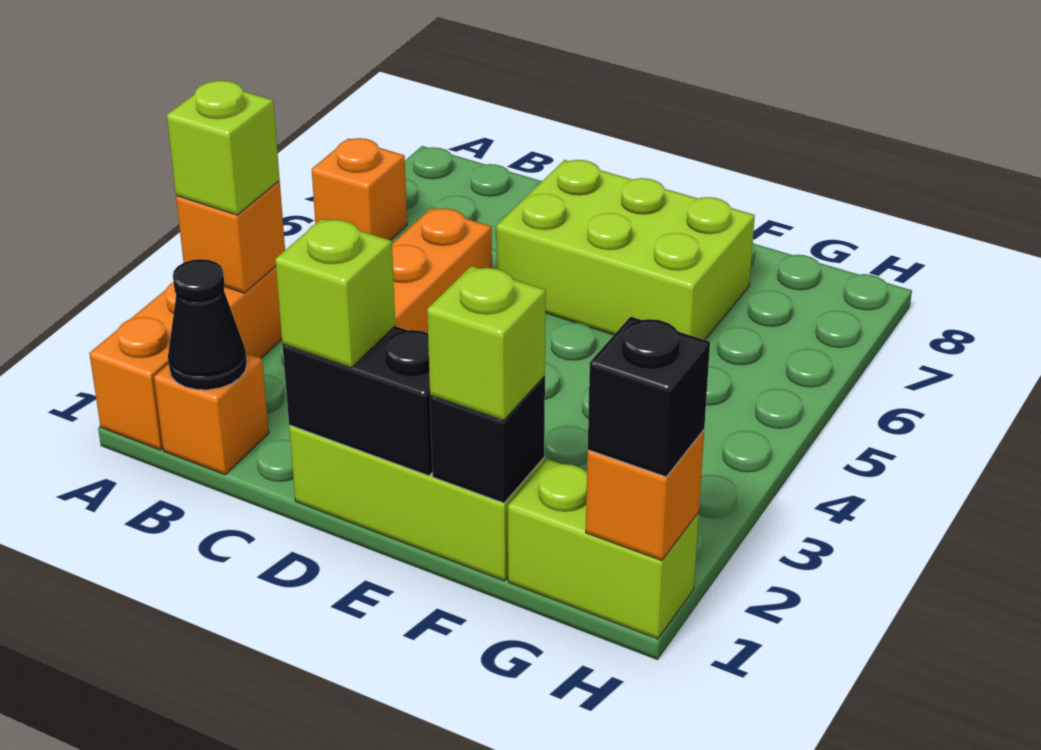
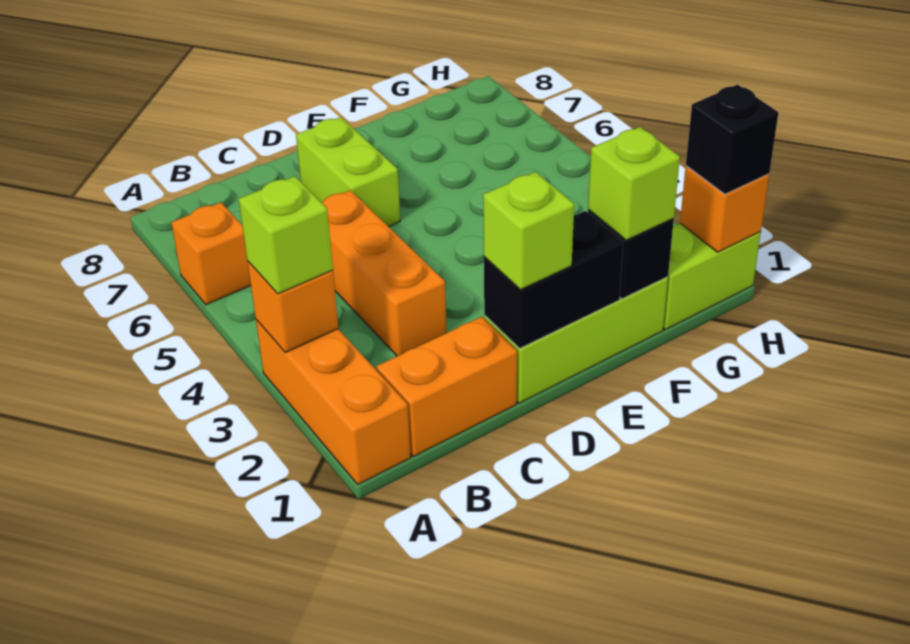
orange brick B1 level 1 -> orange brick B1:C1 level 1
black cone B1 level 2 -> none
lime brick D6:F7 level 1 -> lime brick D6:D7 level 1

